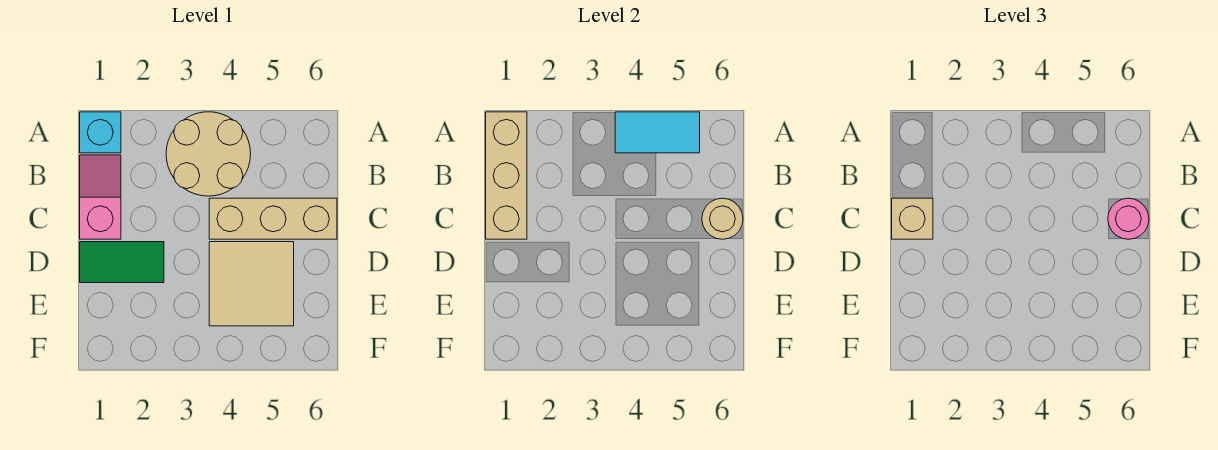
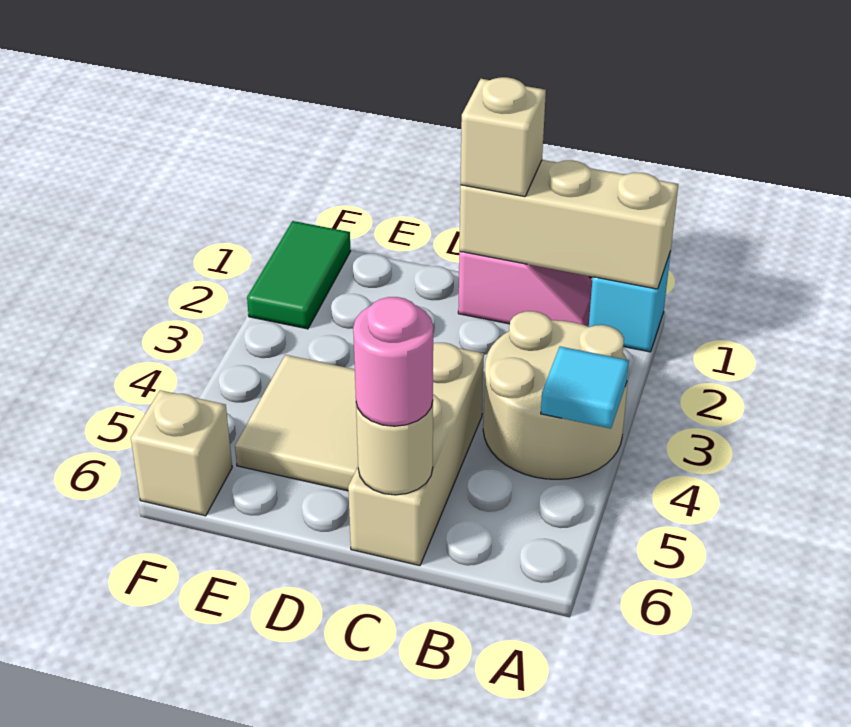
cyan tile A4:A5 level 2 -> cyan tile A4 level 2
green tile D1:D2 level 1 -> green tile F1:F2 level 1
none -> tan brick F6 level 1

